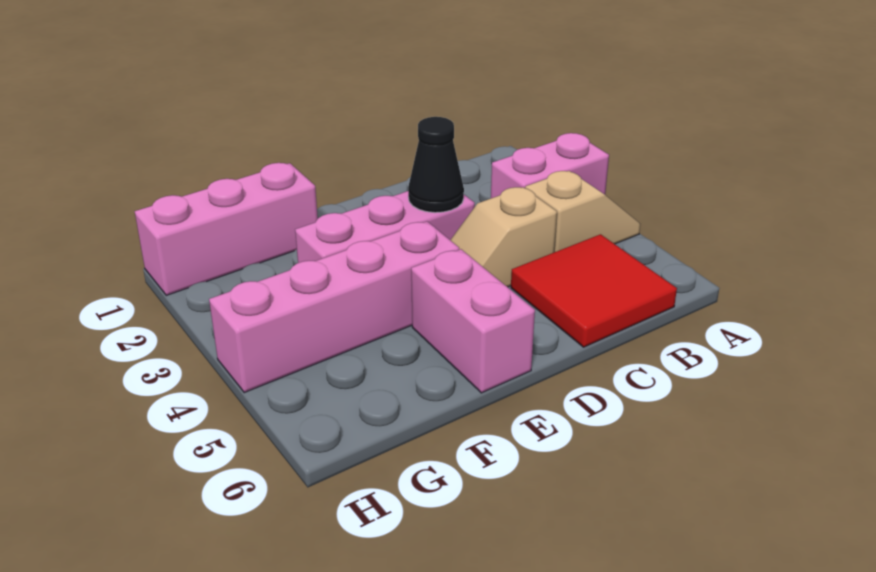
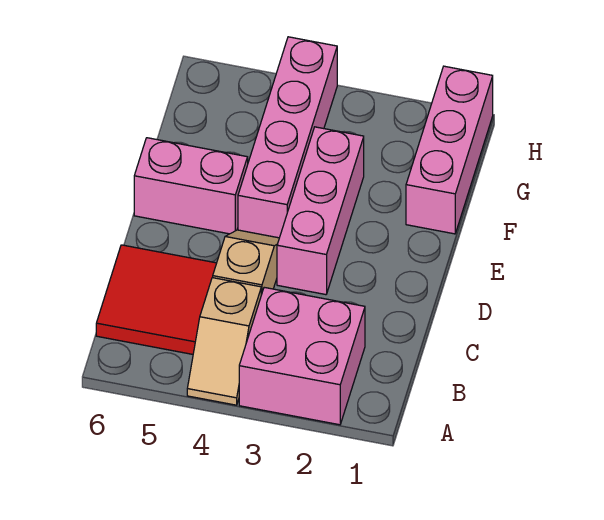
pink brick A3:B3 level 1 -> pink brick A2:B3 level 1
black cone D3 level 2 -> none

